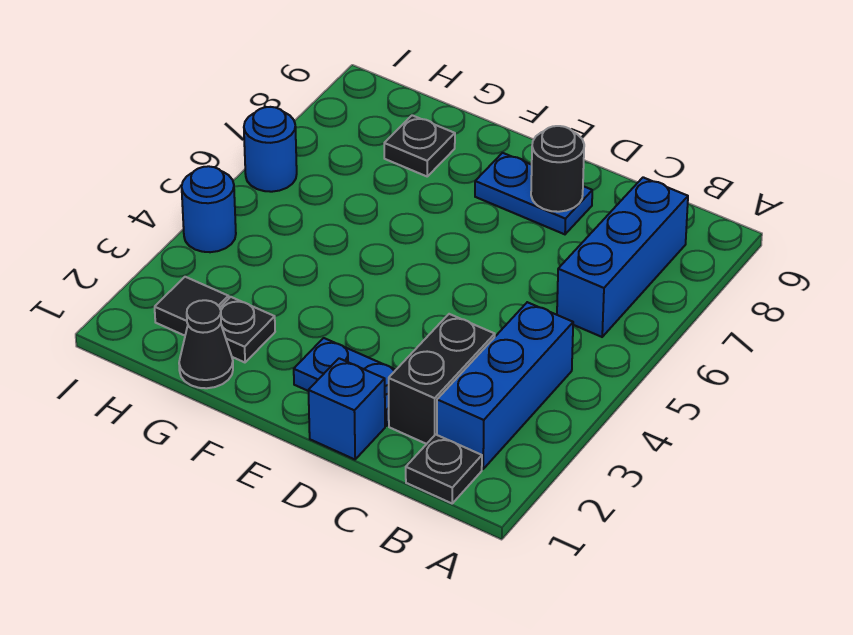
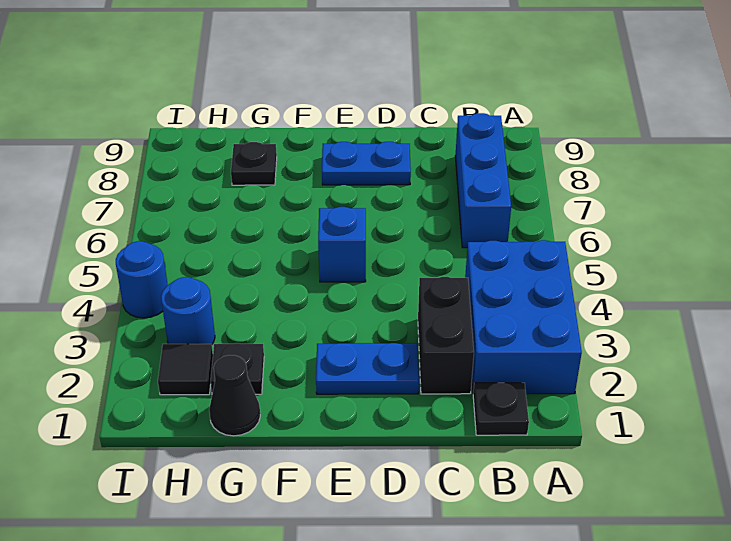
blue brick B2:B4 level 1 -> blue brick A2:B4 level 1
blue brick D1 level 1 -> blue brick E5 level 1
black round brick D8 level 2 -> none
blue round brick I6 level 1 -> blue round brick H3 level 1

